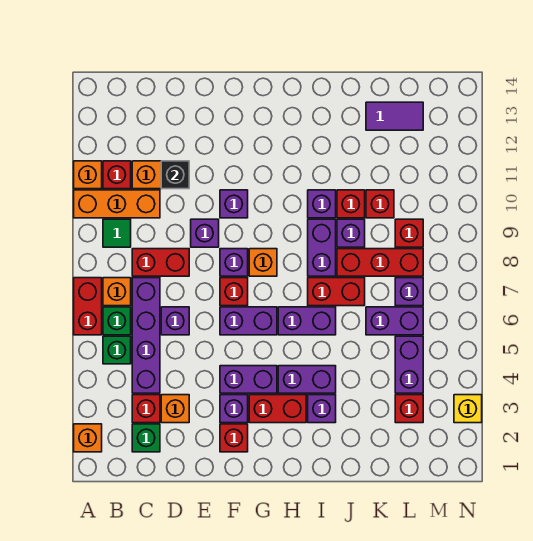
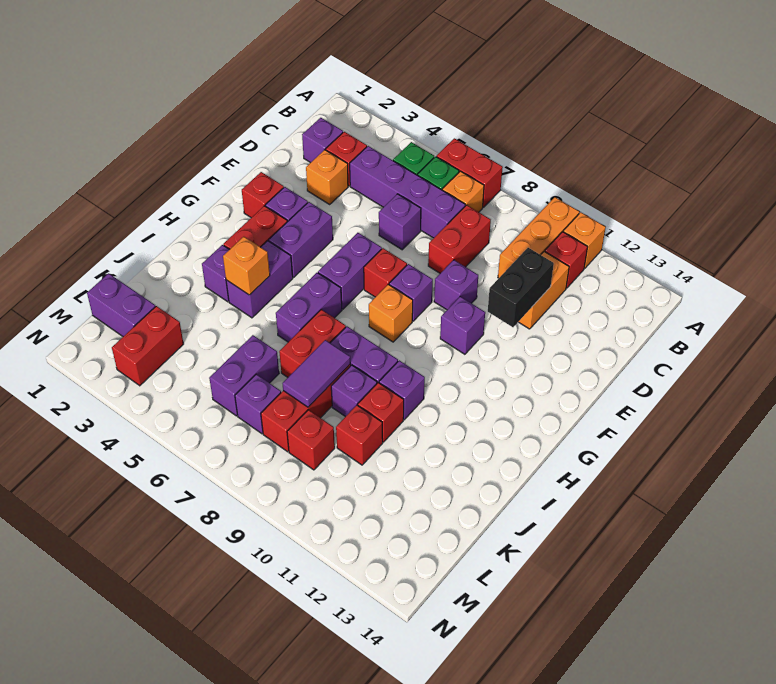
orange brick A2 level 1 -> orange brick I4 level 2
green tile B9 level 1 -> none
green brick C2 level 1 -> purple brick C2 level 1
black brick D11 level 2 -> black brick D11:E11 level 2
purple tile K13:L13 level 1 -> purple tile J8:K8 level 2
red brick L3 level 1 -> red brick L3:M3 level 1
purple brick L4:L5 level 1 -> purple brick L1:L2 level 1
yellow brick N3 level 1 -> none

